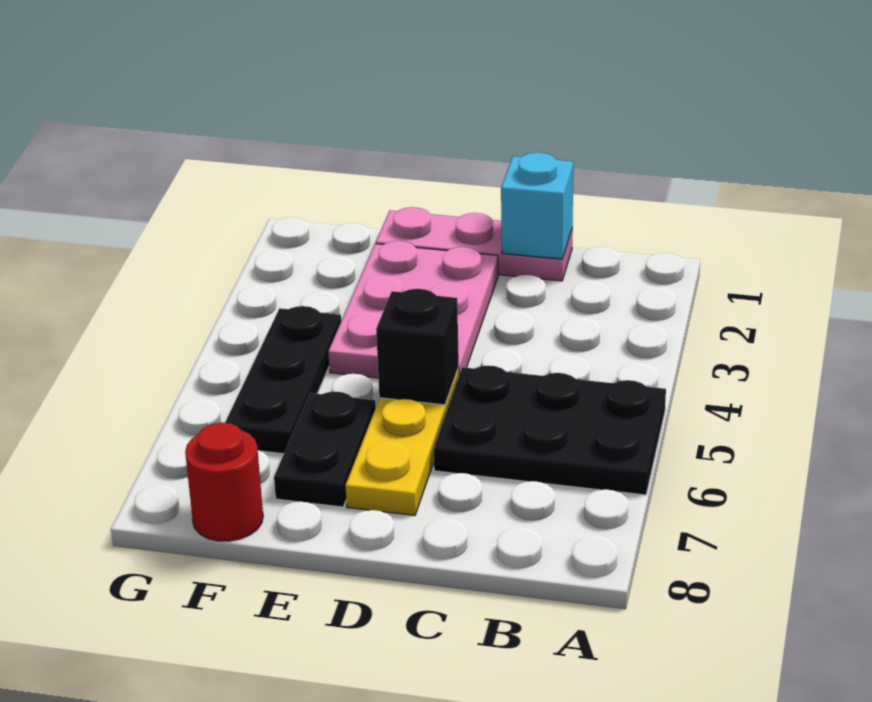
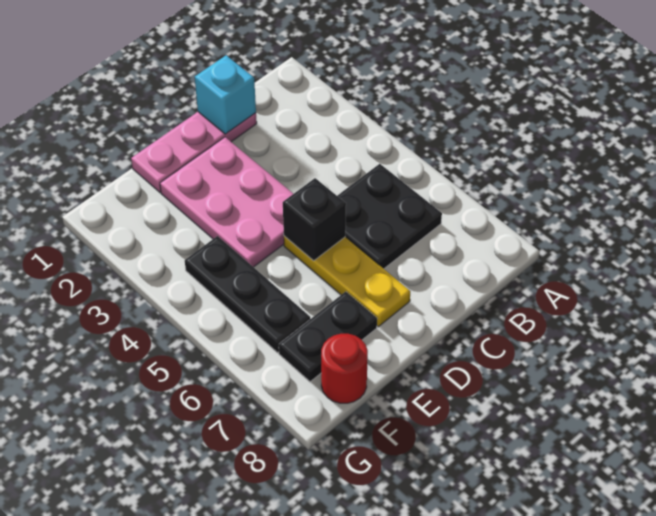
black plate A5:C6 level 1 -> black plate B5:C6 level 1
black plate E6:E7 level 1 -> black plate E7:F7 level 1

